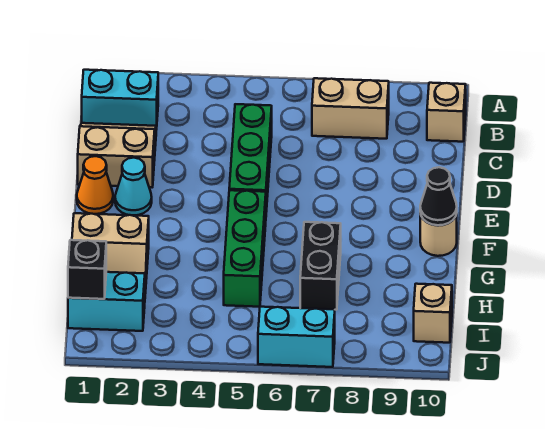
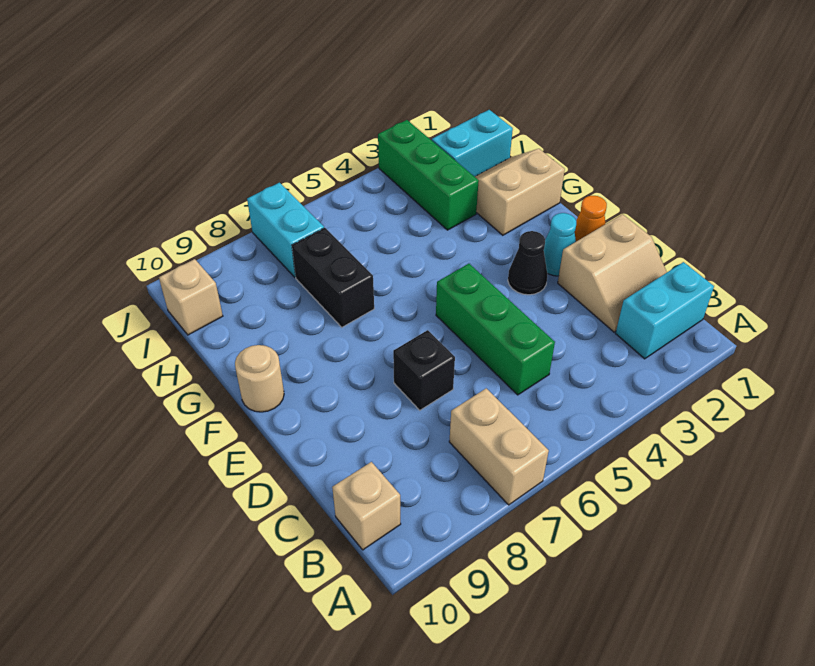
tan brick B7:B8 level 1 -> tan brick A7:B7 level 1
green brick F5:H5 level 1 -> green brick H3:J3 level 1
black cone F10 level 2 -> black cone E3 level 1
black brick I1 level 2 -> black brick D7 level 1
cyan brick J6:J7 level 1 -> cyan brick I7:J7 level 1

